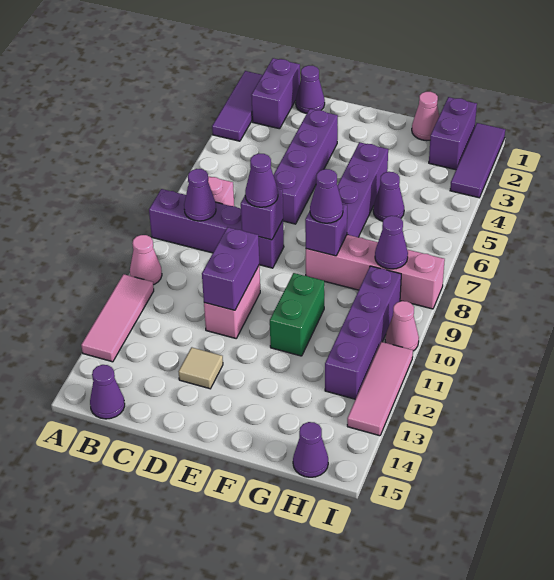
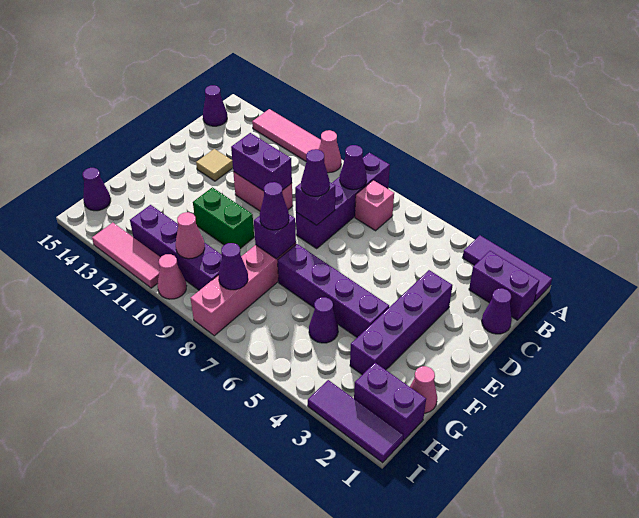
purple brick D3:D6 level 1 -> purple brick D3:G3 level 1
none -> pink cone H10 level 2

